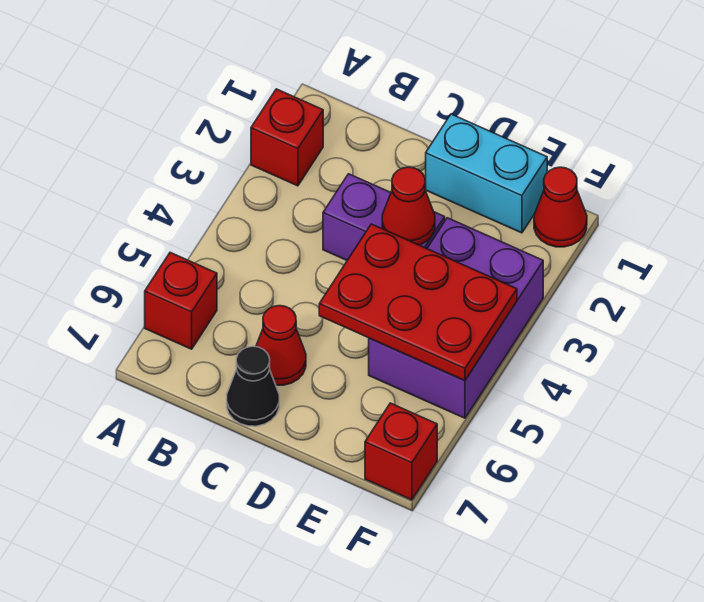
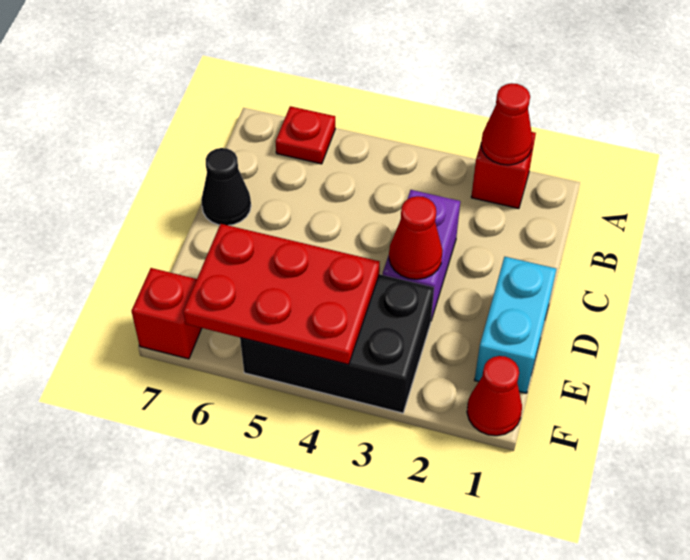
red brick A6 level 1 -> red plate A6 level 1
red cone C6 level 1 -> red cone A2 level 2
red plate D4:F5 level 2 -> red plate E4:F6 level 2
purple brick E3:F5 level 1 -> black brick E3:F5 level 1

